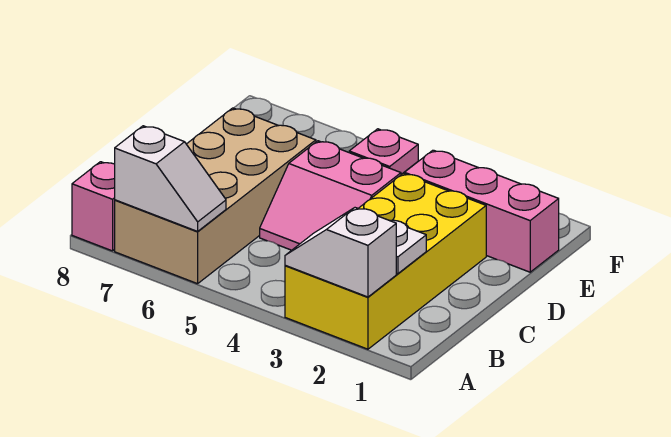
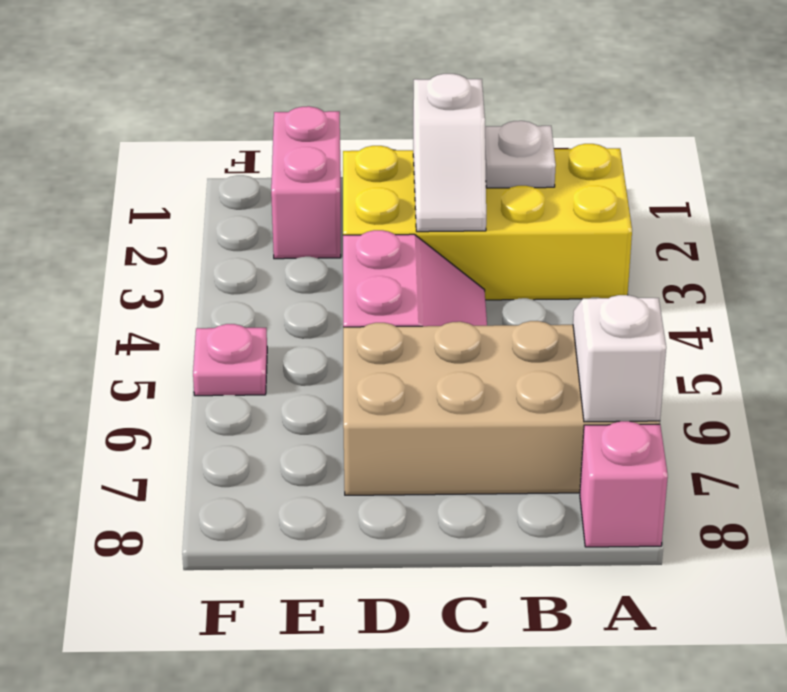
white slope A2:A3 level 2 top 2 -> white slope C2:C3 level 2 top 2
pink brick E1:E3 level 1 -> pink brick E1:E2 level 1

